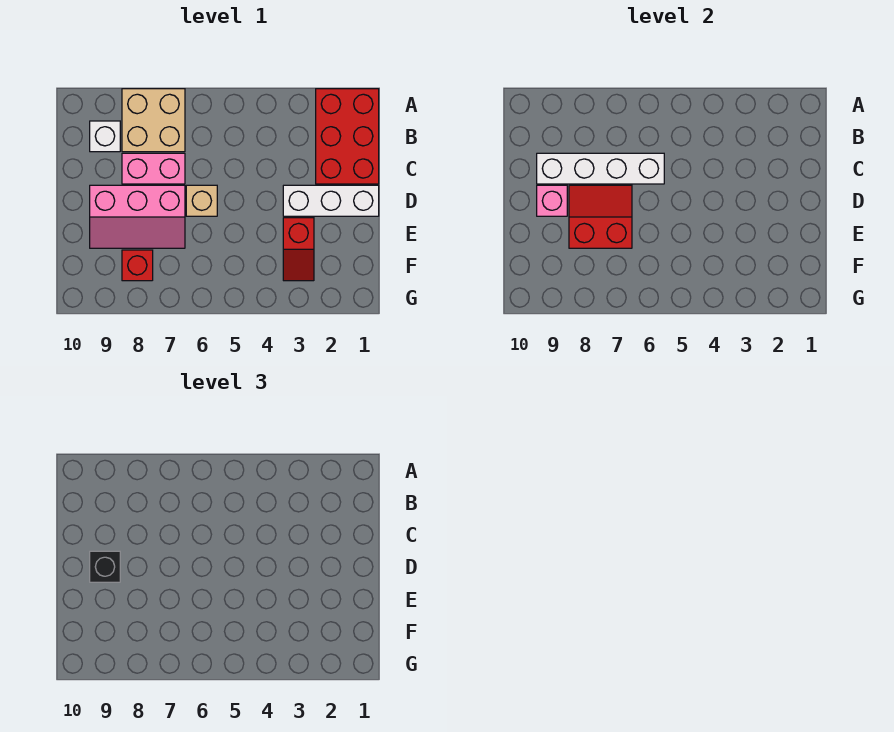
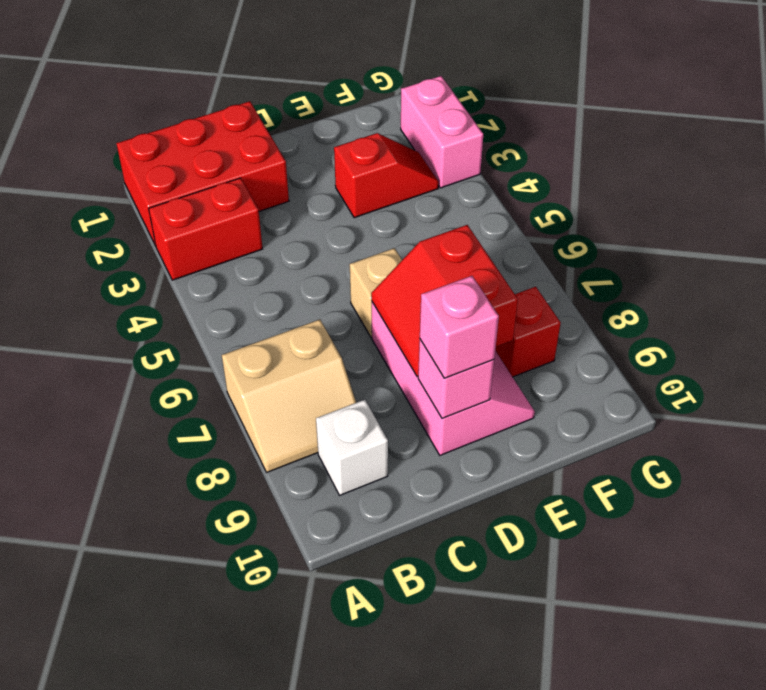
none -> red brick A3:B3 level 1
tan brick A7:B8 level 1 -> tan slope A7:B8 level 1 top 7
white brick C6:C9 level 2 -> none
pink brick C7:C8 level 1 -> pink brick G2:G3 level 1
white brick D1:D3 level 1 -> none
black brick D9 level 3 -> pink brick D9 level 3

